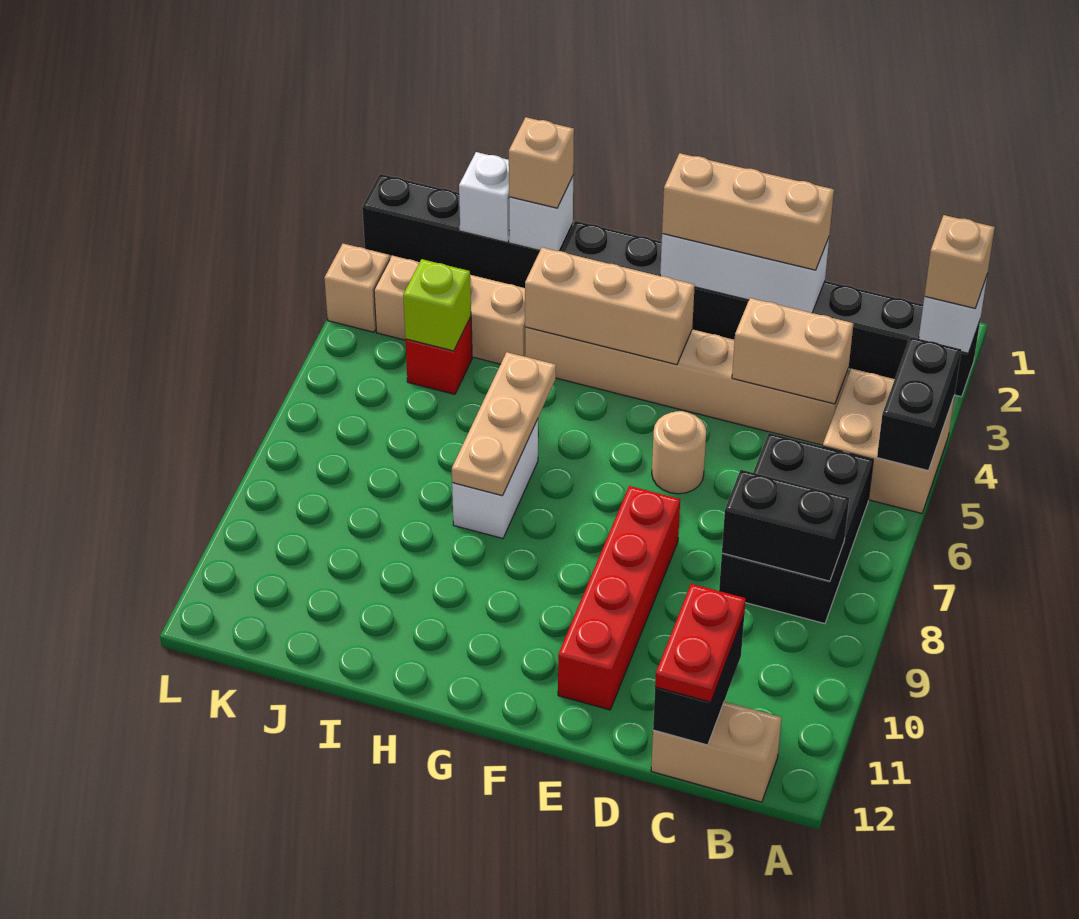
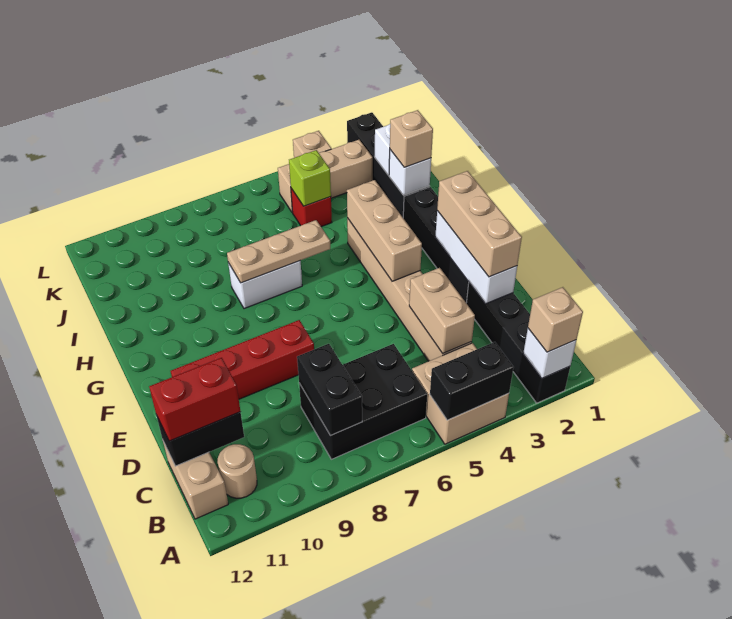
red plate C11:C12 level 3 -> red brick C11:C12 level 3
tan round brick E6 level 1 -> tan round brick B11 level 1
tan brick I4:K4 level 1 -> tan brick K3:K5 level 1

